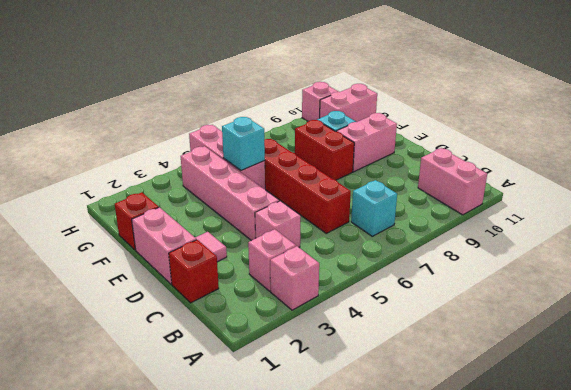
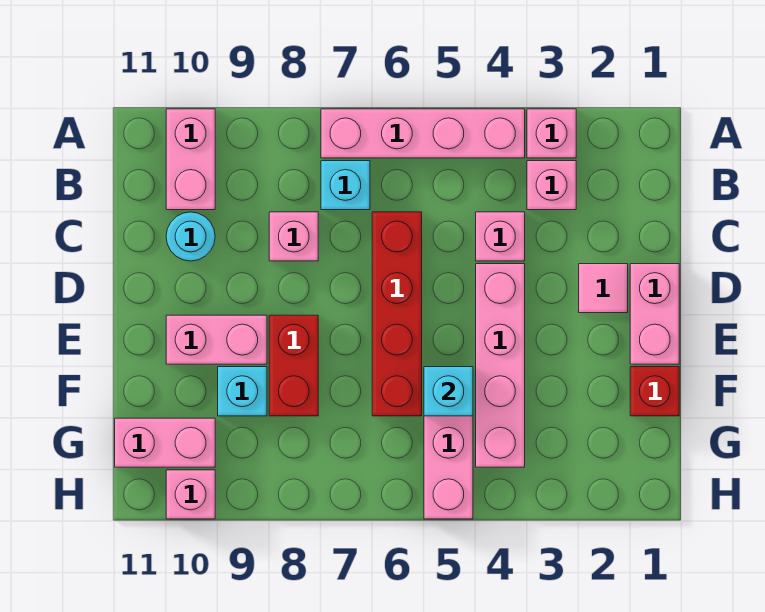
none -> pink brick A4:A7 level 1
red brick C1 level 1 -> none
none -> pink brick C8 level 1
none -> cyan round brick C10 level 1

